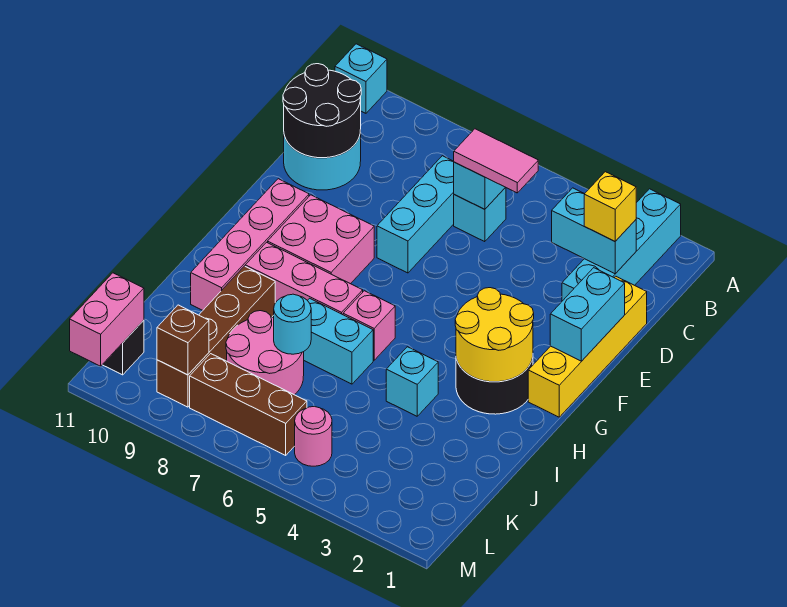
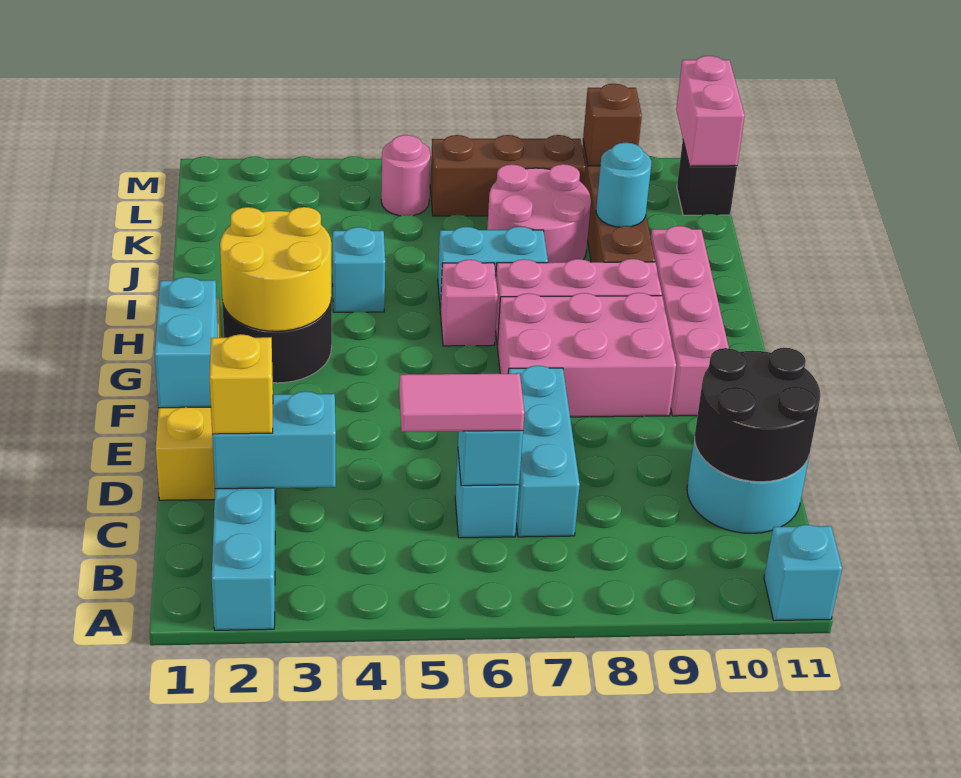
pink brick F8:G9 level 1 -> pink brick F7:G9 level 1
cyan round brick J7 level 2 -> cyan round brick J9 level 2

